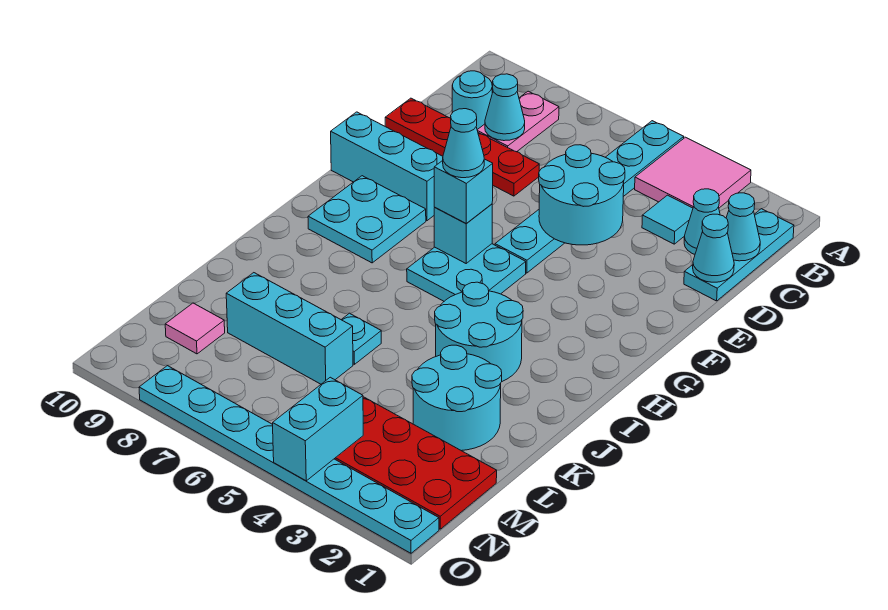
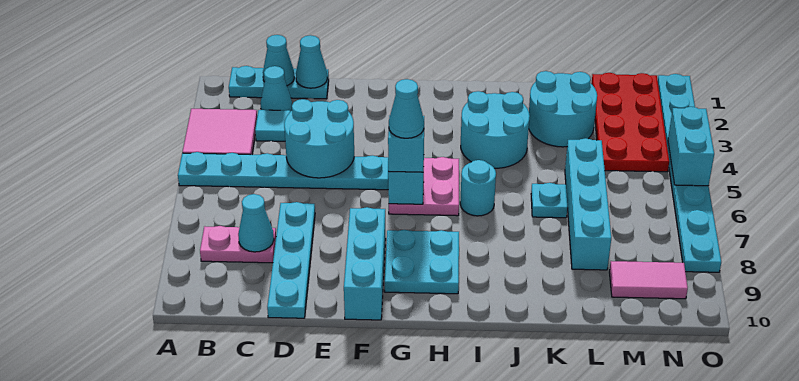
cyan round brick C9 level 1 -> cyan round brick I6 level 1
red plate D7:D10 level 1 -> cyan plate D7:D10 level 1
cyan plate G5:H6 level 1 -> pink plate G5:H6 level 1
cyan brick L6:L8 level 1 -> cyan brick L5:L8 level 1
pink tile M9 level 1 -> pink tile M9:N9 level 1
cyan brick N4:O4 level 2 -> cyan brick O4:O5 level 2

